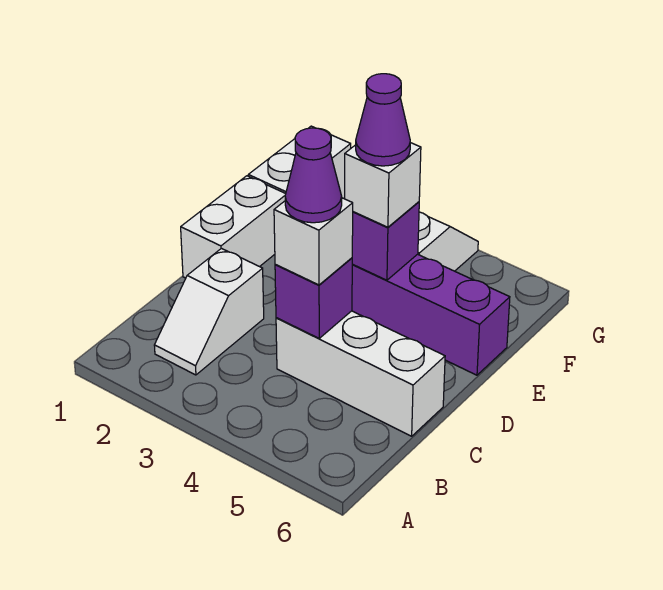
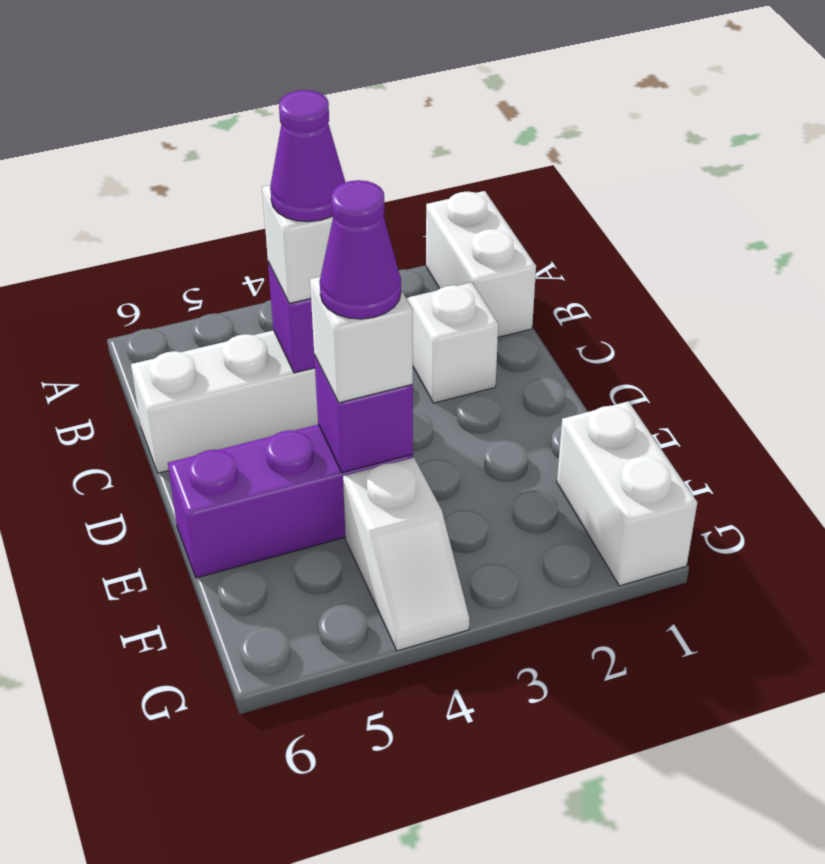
white brick D1:E1 level 1 -> white brick A1:B1 level 1

